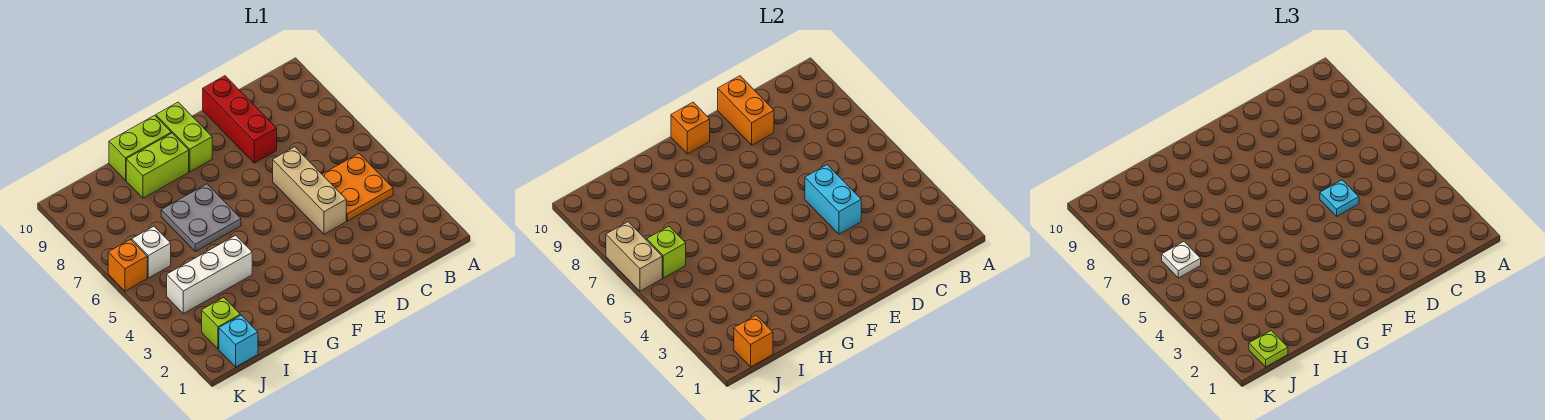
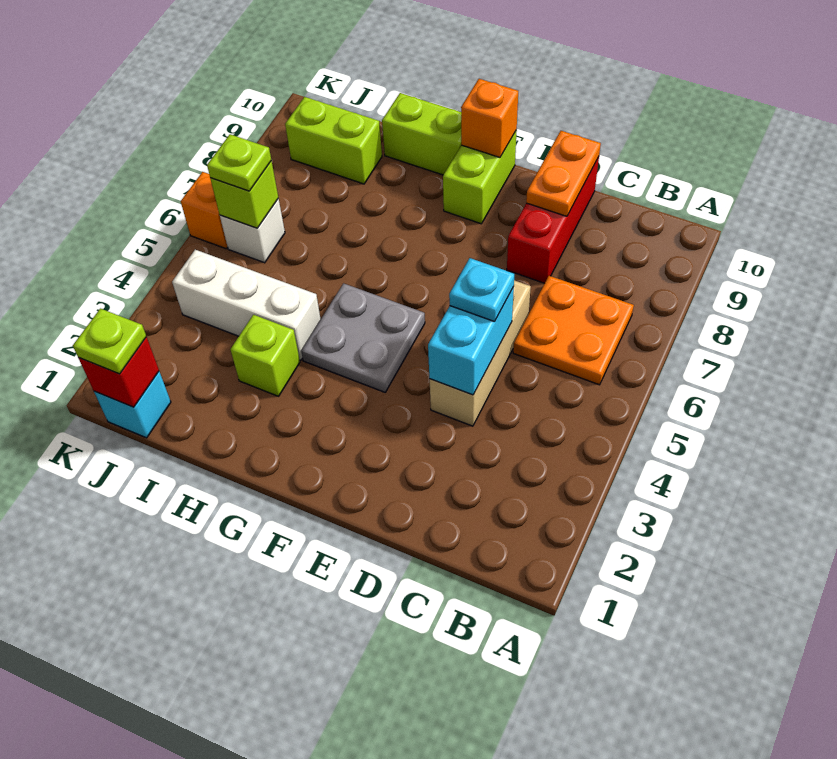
orange plate B4:C5 level 1 -> orange plate B6:C7 level 1
orange brick D9:D10 level 2 -> orange plate D9:D10 level 2
grey plate G6:H7 level 1 -> grey plate F4:G5 level 1
lime brick G9:H9 level 1 -> lime brick I9:J9 level 1
orange brick J1 level 2 -> red brick J1 level 2
lime brick J2 level 1 -> lime brick H3 level 1
white plate J6 level 3 -> lime plate J6 level 3
tan brick K6:K7 level 2 -> none

